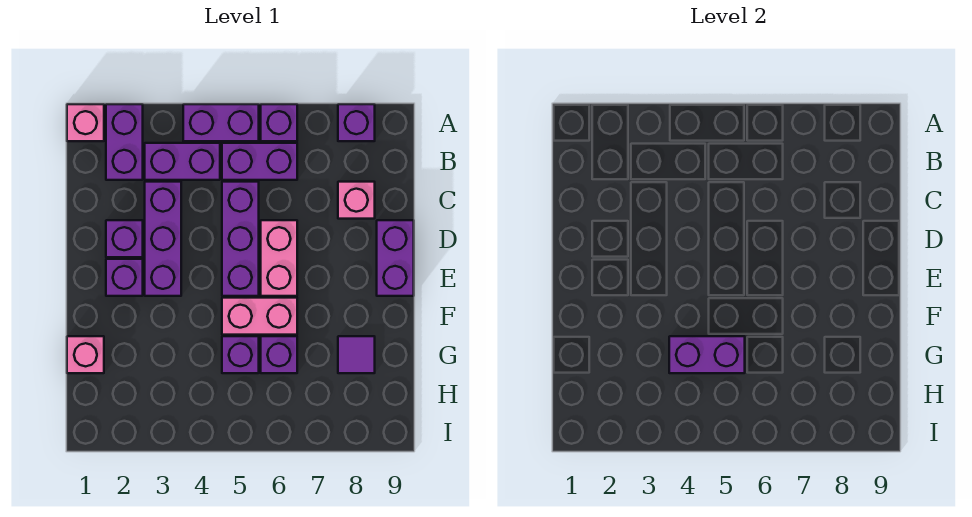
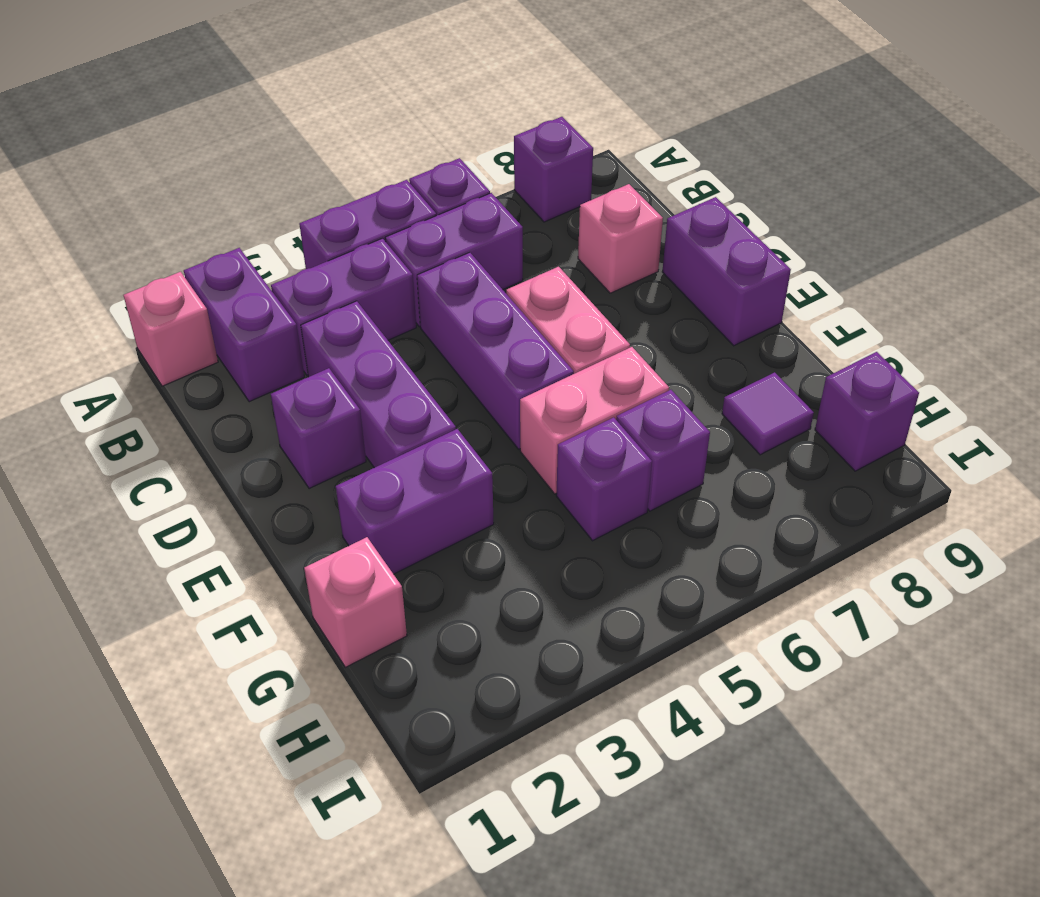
purple brick E2 level 1 -> purple brick H9 level 1
purple brick G4:G5 level 2 -> purple brick F2:F3 level 1

